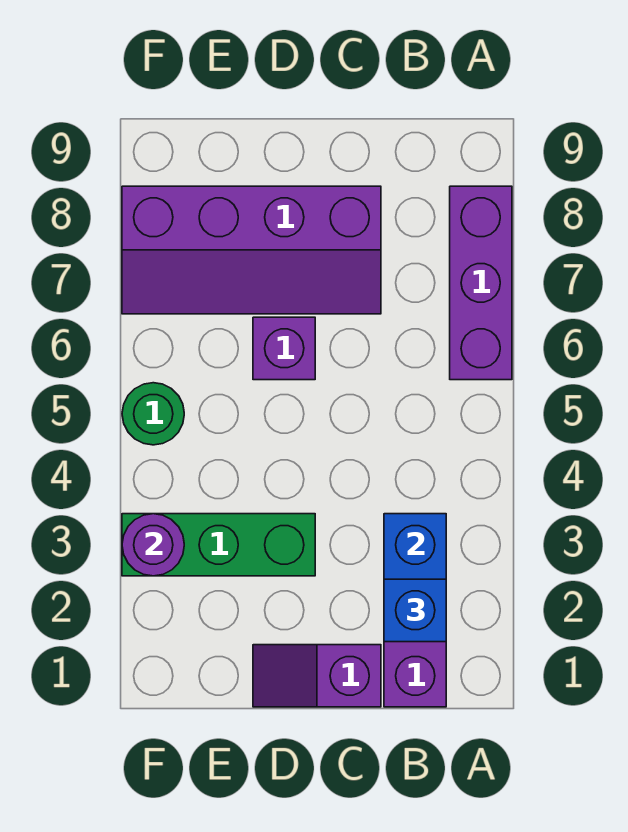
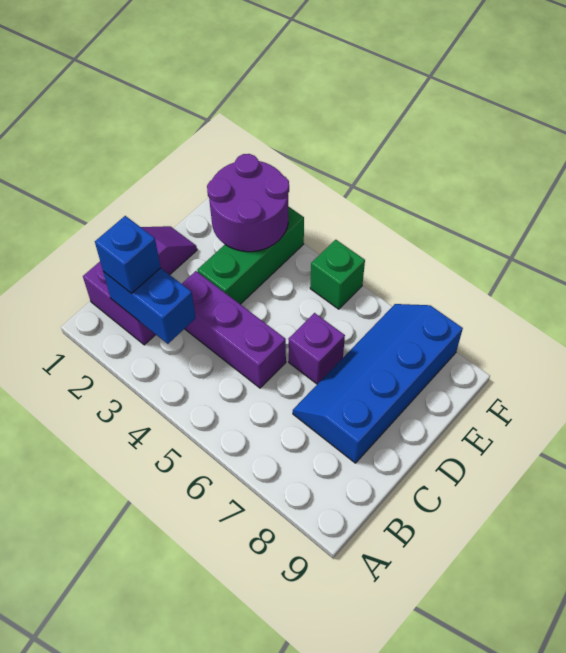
purple brick A6:A8 level 1 -> purple brick C3:C5 level 1
purple slope C7:F8 level 1 top 8 -> blue slope C7:F8 level 1 top 8
purple round brick F3 level 2 -> purple round brick E2:F3 level 2
green round brick F5 level 1 -> green brick F5 level 1

